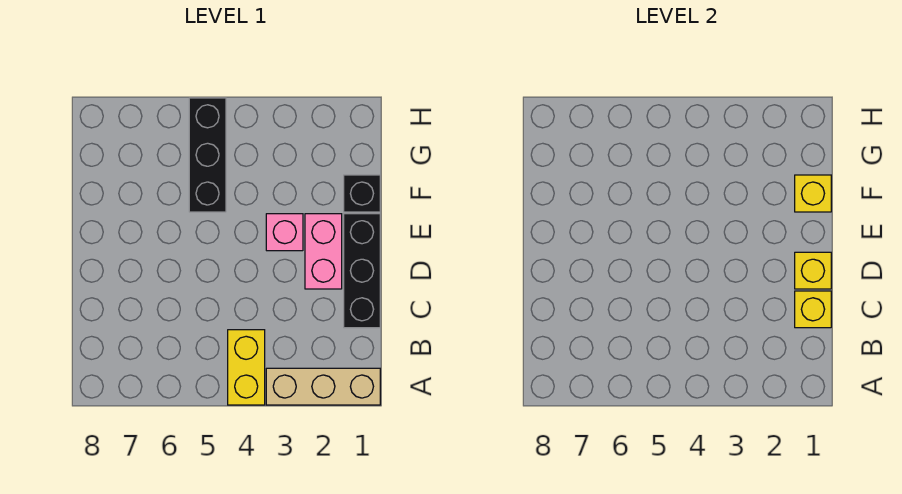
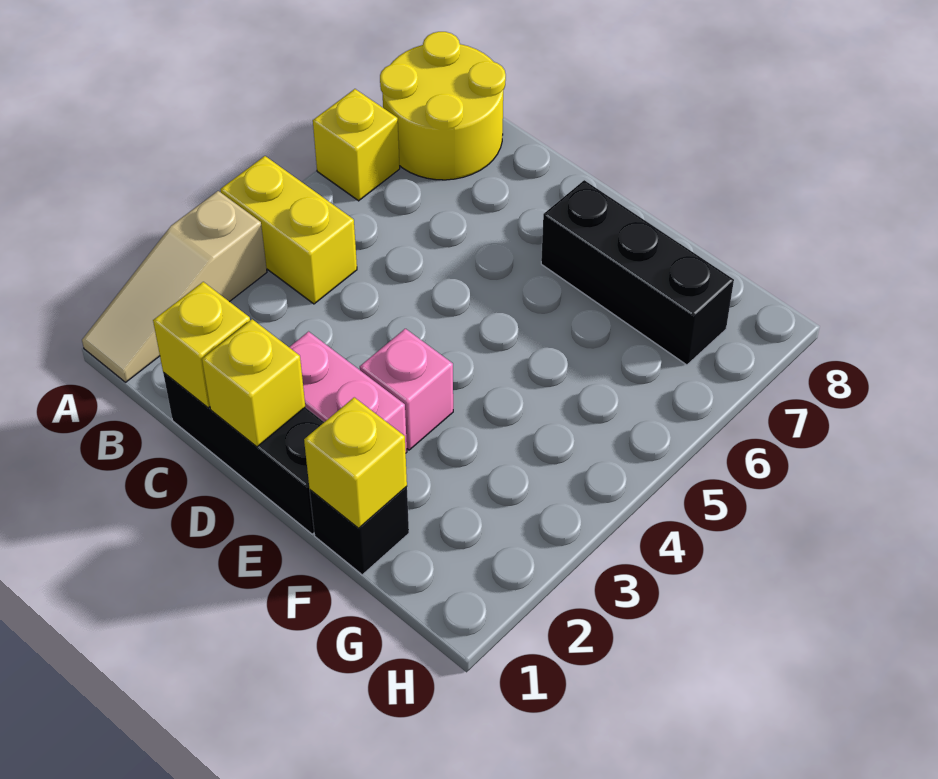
tan brick A1:A3 level 1 -> tan slope A1:A3 level 1 top 3
none -> yellow brick A6 level 1
none -> yellow round brick A7:B8 level 1
black brick F5:H5 level 1 -> black brick E7:G7 level 1

